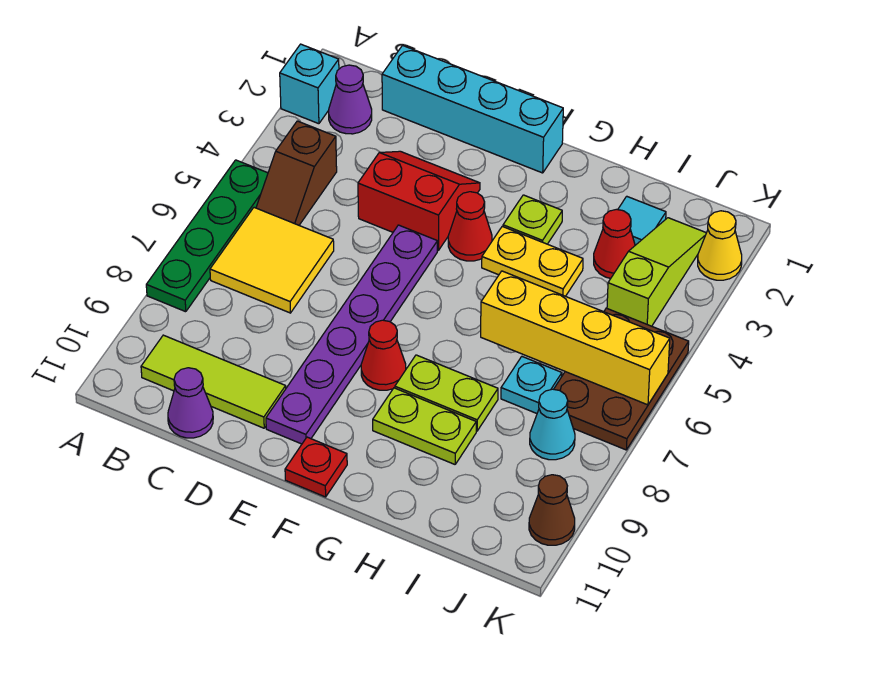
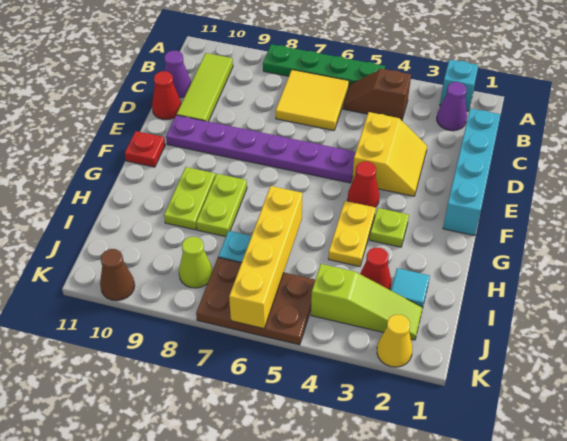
red slope D3:E4 level 1 top 4 -> yellow slope D3:E4 level 1 top 4
red cone F8 level 1 -> red cone D11 level 1
cyan cone J8 level 1 -> lime cone J8 level 1

